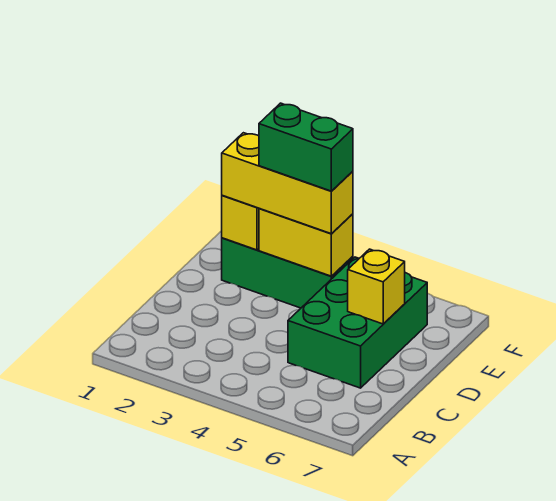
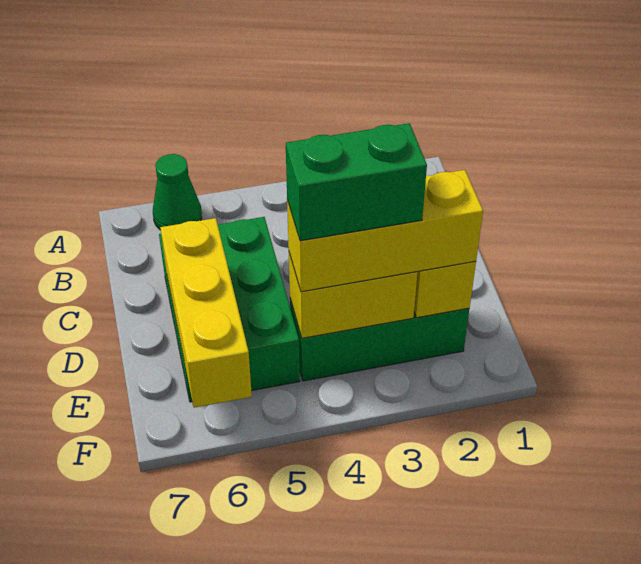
none -> green cone A6 level 1
yellow brick D6 level 2 -> yellow brick D6:F6 level 2

